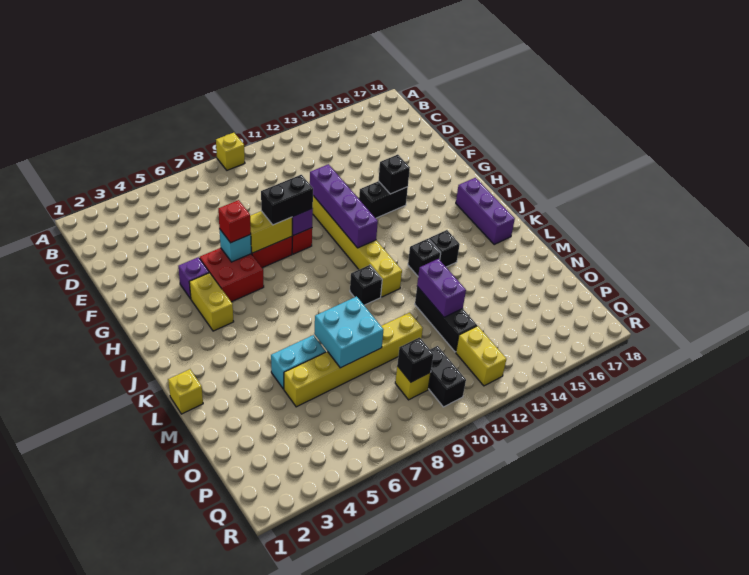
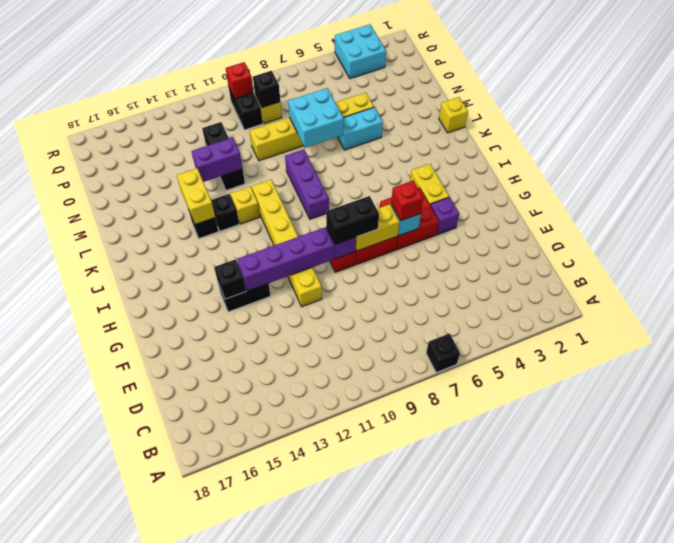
yellow brick A9 level 1 -> yellow brick K12 level 1
purple brick F11:I11 level 2 -> purple brick G10:G13 level 2
purple brick I17:K17 level 1 -> purple brick J9:L9 level 1
black brick K10 level 1 -> black brick A7 level 1
purple brick M12:N12 level 2 -> purple brick M12:M13 level 2
yellow brick P12:Q12 level 1 -> yellow brick K14:L14 level 2
none -> cyan brick Q3:R4 level 1
none -> red brick Q10 level 2

